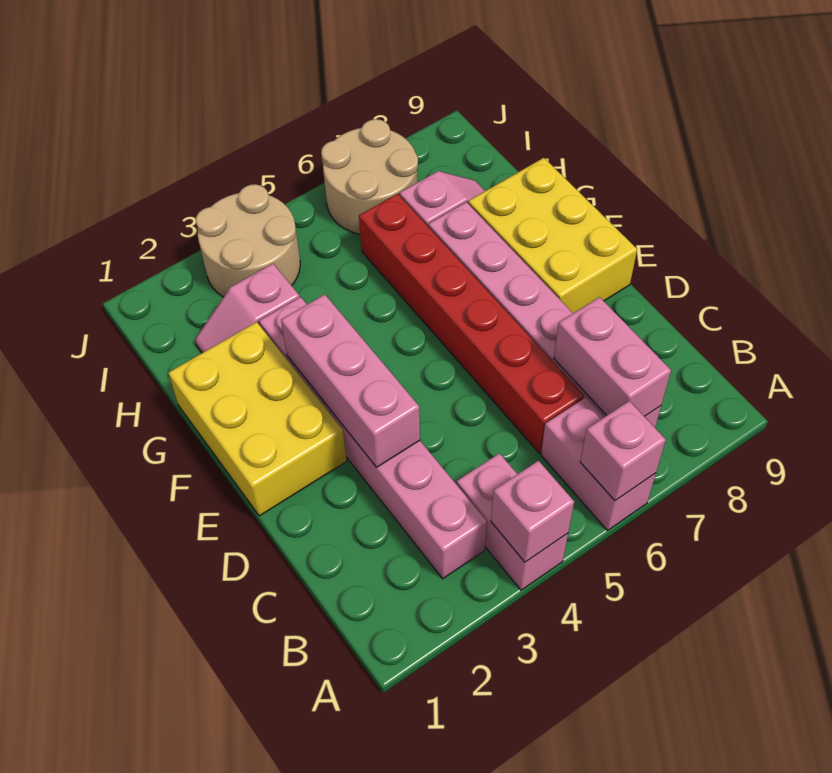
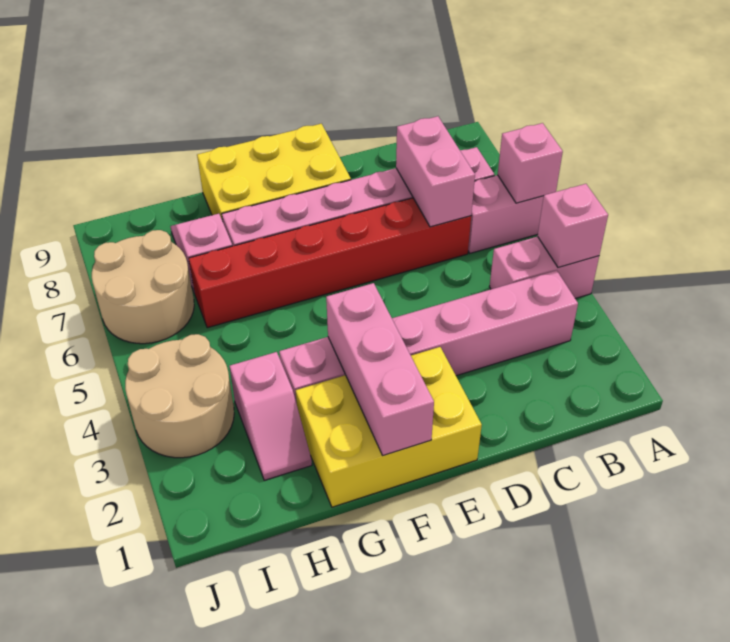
pink brick B7:C7 level 2 -> pink brick C6:C7 level 2
pink brick D3:F3 level 2 -> pink brick F1:F3 level 2

